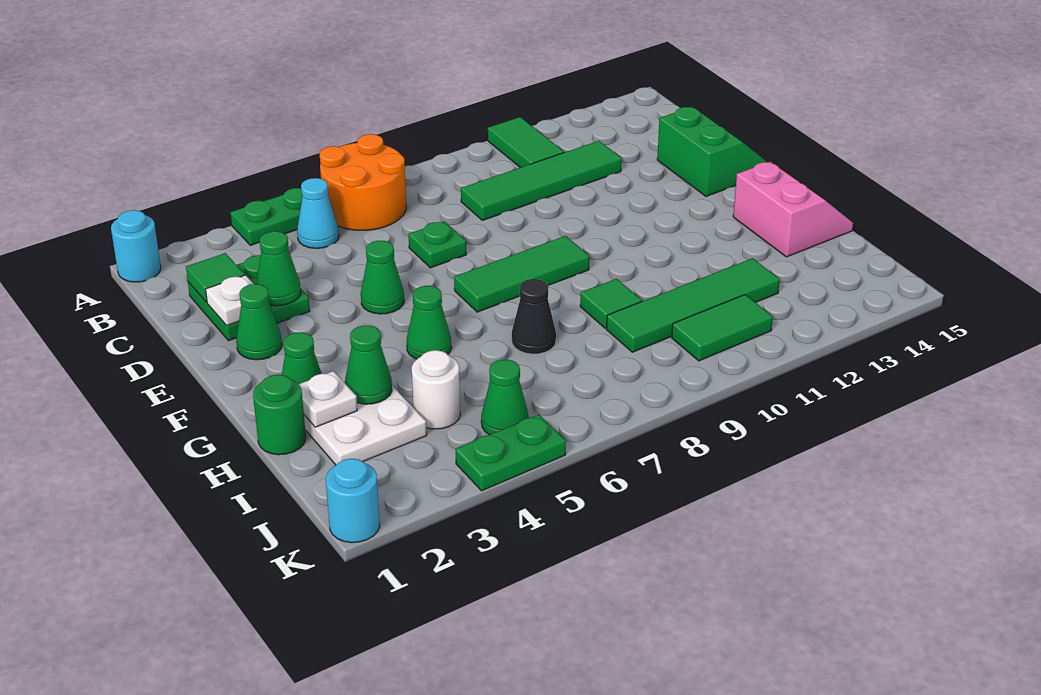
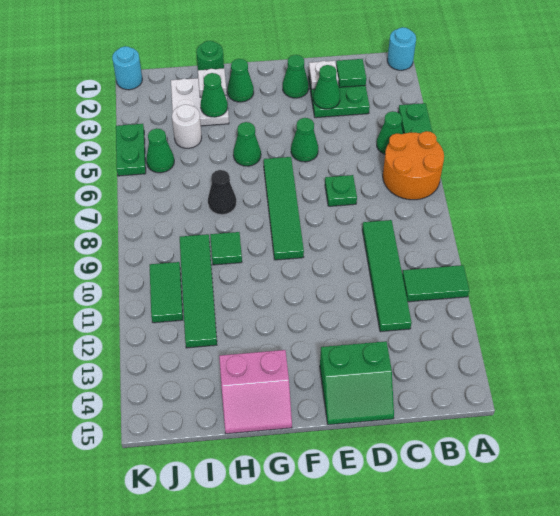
cyan cone B5 level 1 -> green cone B5 level 1
green tile F7:F9 level 1 -> green tile F6:F9 level 1

